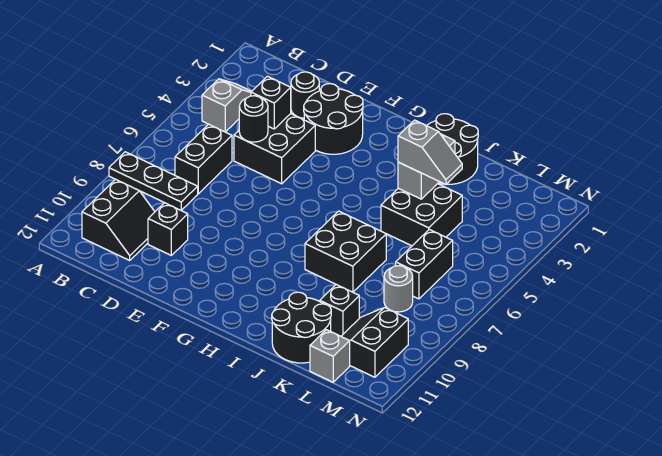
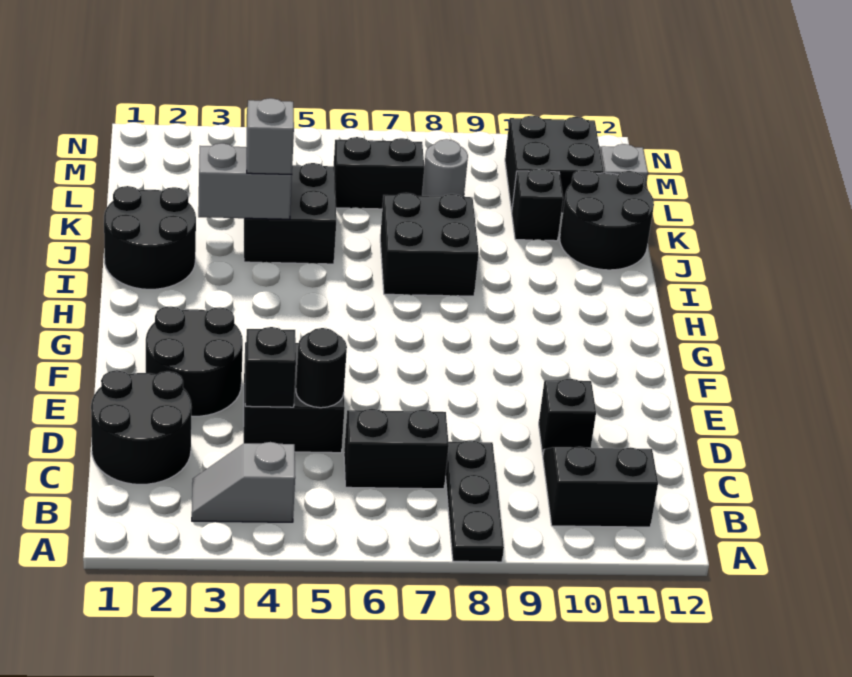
black round brick D2 level 1 -> black round brick C1:D2 level 1
black slope L10:M11 level 1 top M -> black brick L10:M11 level 1

